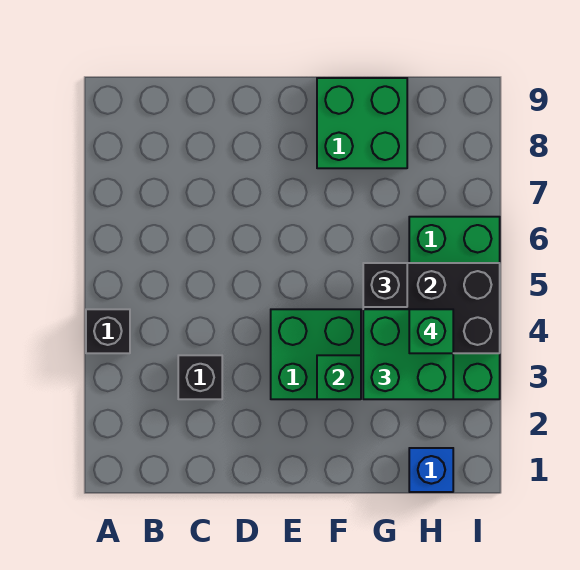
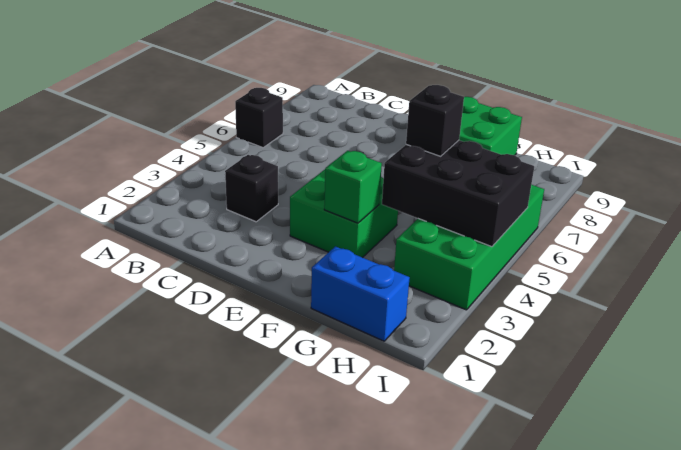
black brick A4 level 1 -> black brick A6 level 1
green brick G3:H4 level 3 -> none
blue brick H1 level 1 -> blue brick G1:H1 level 1
green brick H4 level 4 -> none

